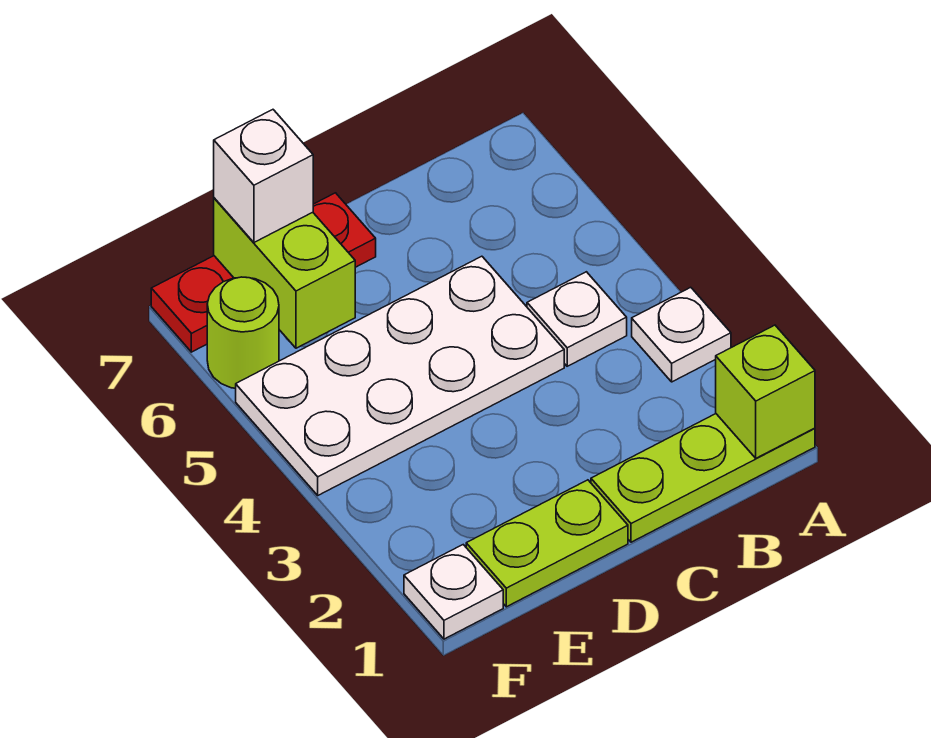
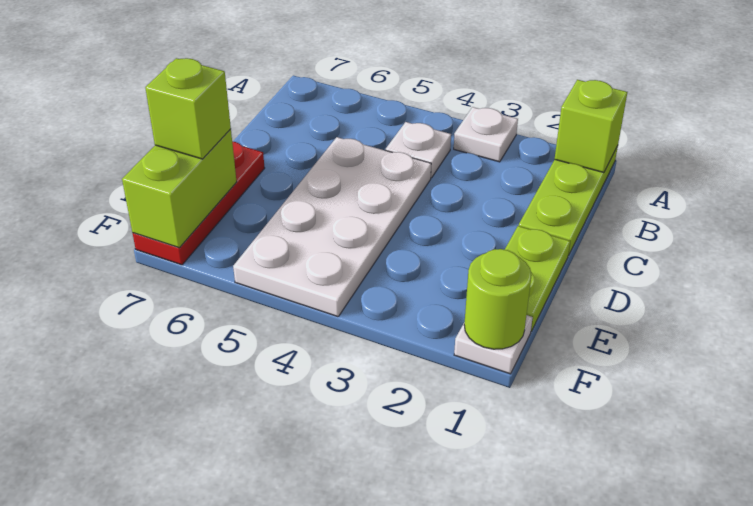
lime brick E6:E7 level 2 -> lime brick E7:F7 level 2
white brick E7 level 3 -> lime brick E7 level 3
lime round brick F6 level 1 -> lime round brick F1 level 2

